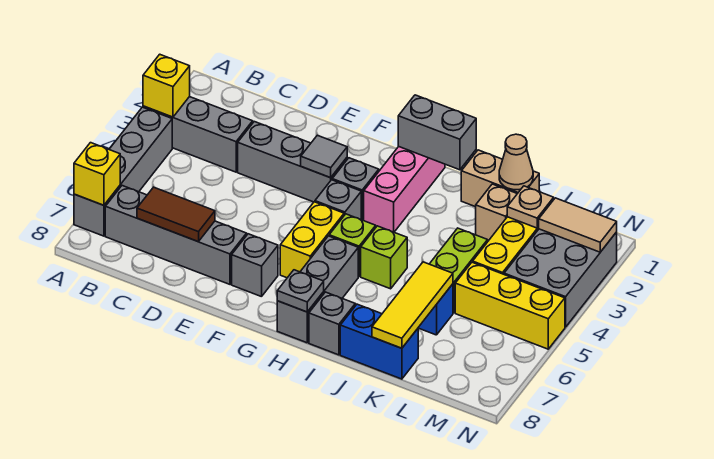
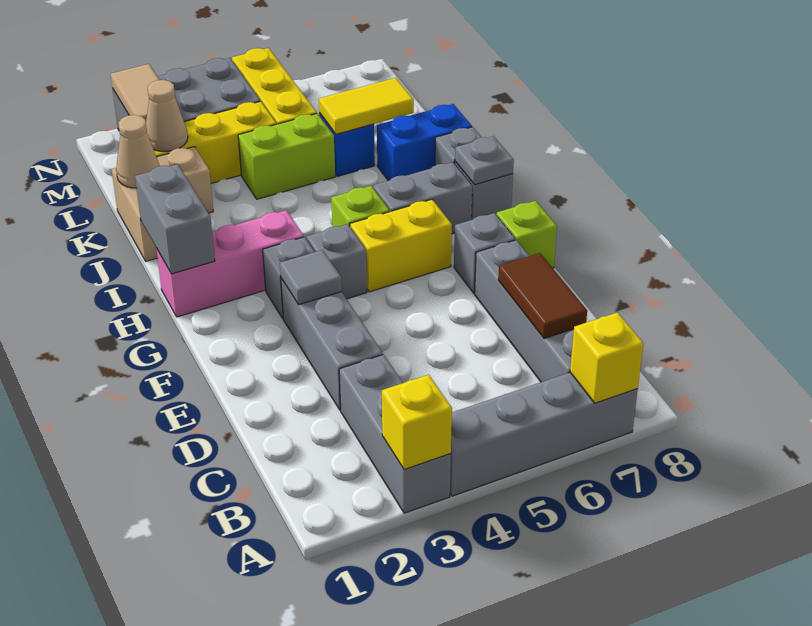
lime brick I5 level 1 -> lime brick F8 level 1
blue brick J8:K8 level 1 -> blue brick J7:J8 level 1
yellow tile K6:K8 level 2 -> yellow tile K6:K7 level 2
tan plate L2 level 2 -> tan cone L2 level 2

